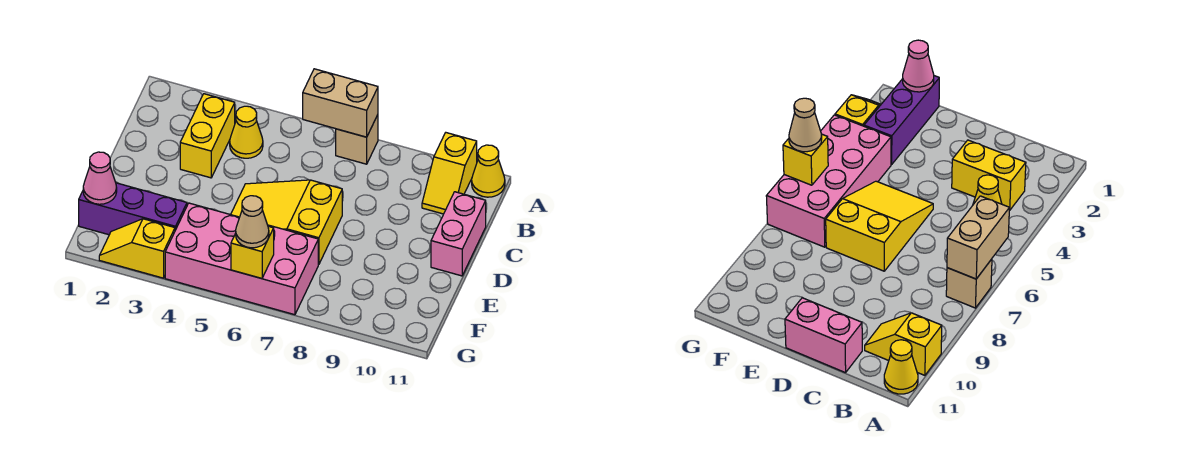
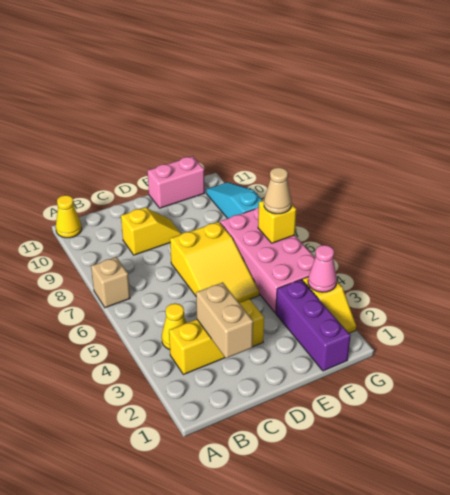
tan brick A6:A7 level 2 -> tan brick C2:C3 level 2
yellow slope A10:B10 level 1 top A -> yellow slope C9:D9 level 1 top C
yellow brick B3:C3 level 1 -> yellow brick B3:D3 level 1
pink brick C11:D11 level 1 -> pink brick E11:F11 level 1
pink cone F1 level 2 -> pink cone G3 level 2
none -> cyan slope G8:G10 level 1 top 8

